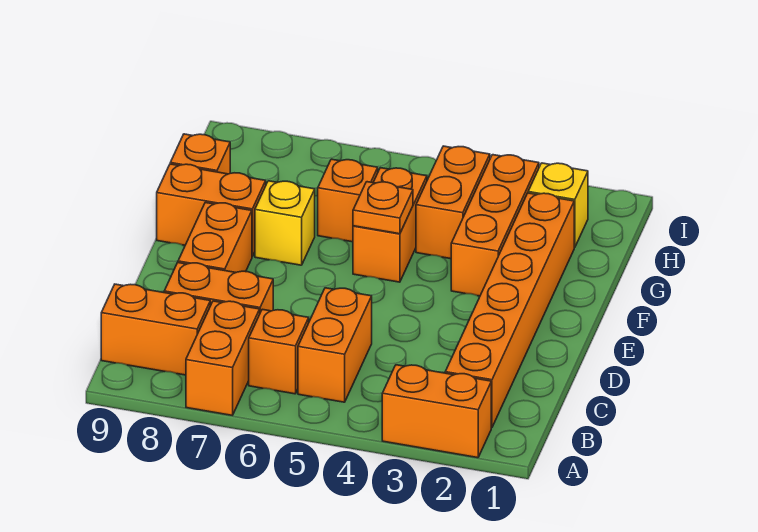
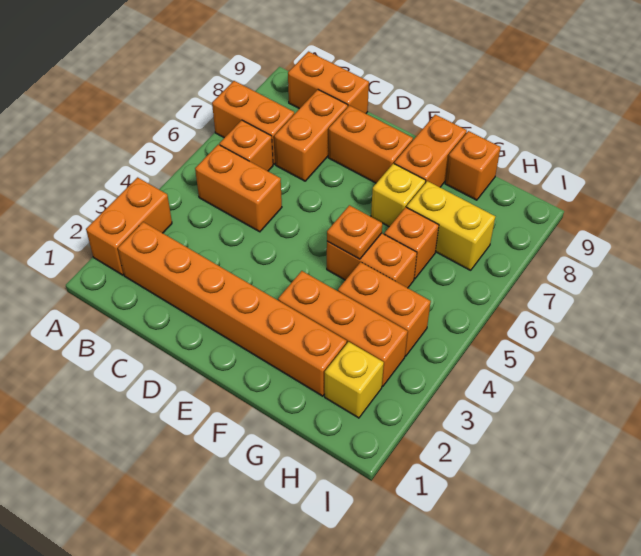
orange brick B8:B9 level 1 -> orange brick B9:C9 level 1
none -> yellow brick G7:H7 level 1

